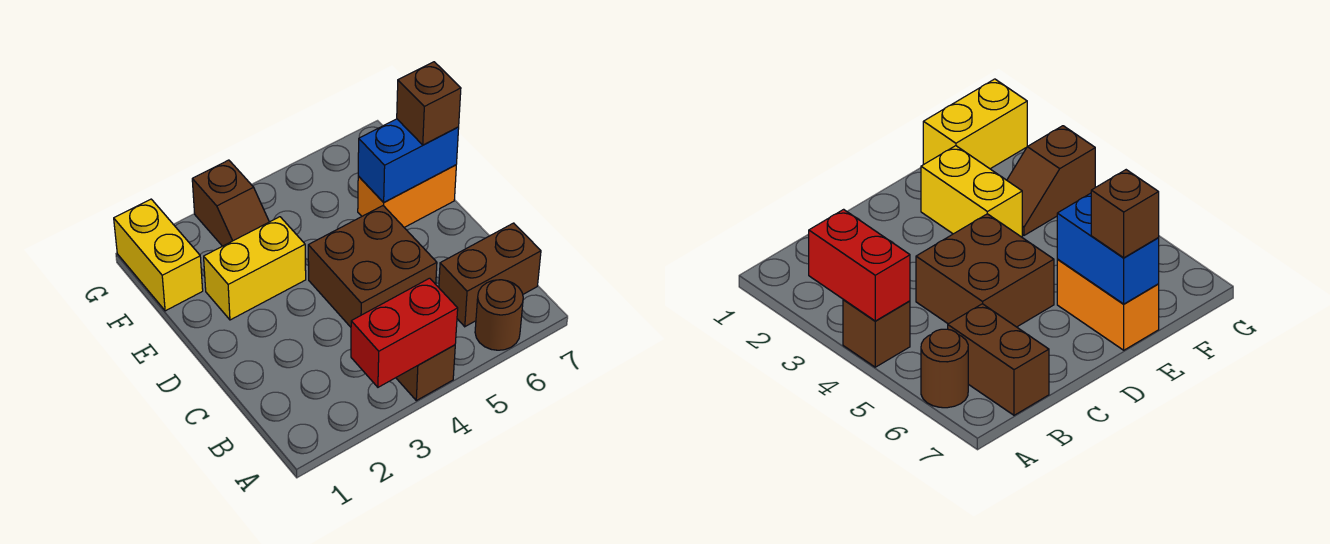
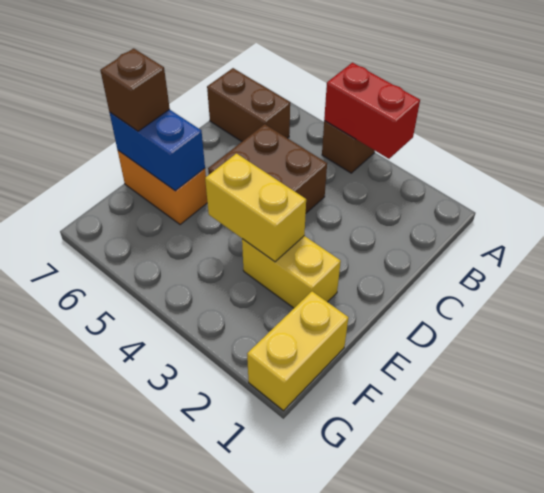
brown round brick A6 level 1 -> none
none -> yellow brick E3:E4 level 2
brown slope F3:G3 level 1 top G -> none

